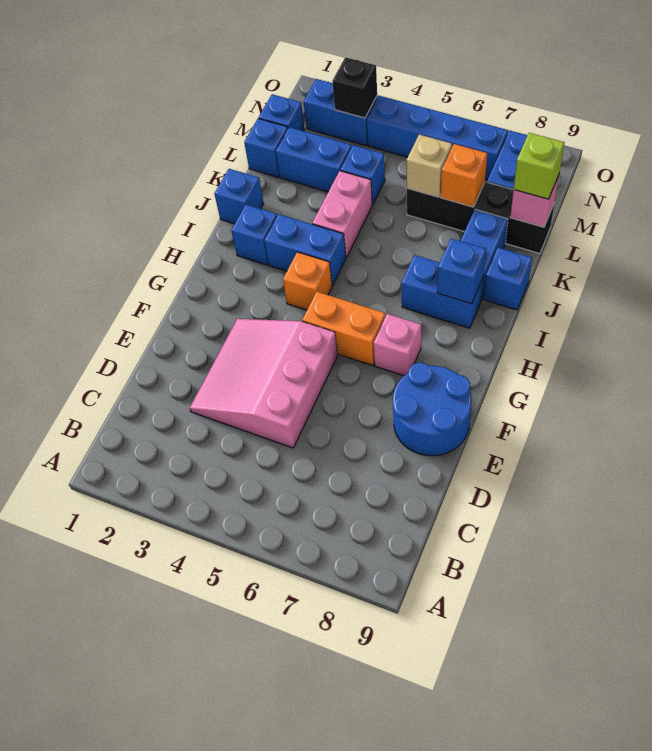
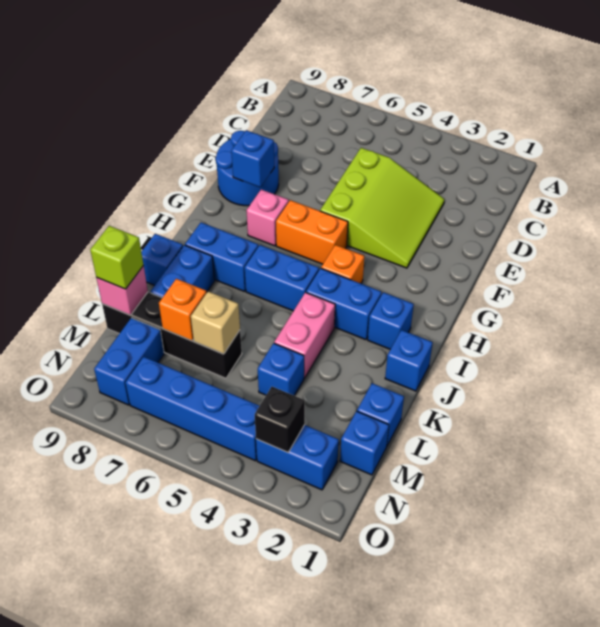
pink slope D3:F5 level 1 top 5 -> lime slope D3:F5 level 1 top 5
blue brick I8 level 2 -> blue brick F8 level 2
blue brick L2:L3 level 1 -> blue brick I5:I6 level 1

